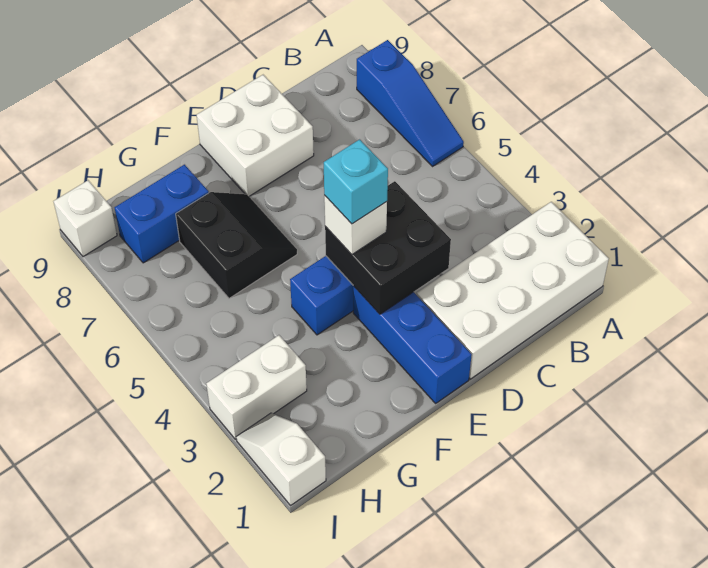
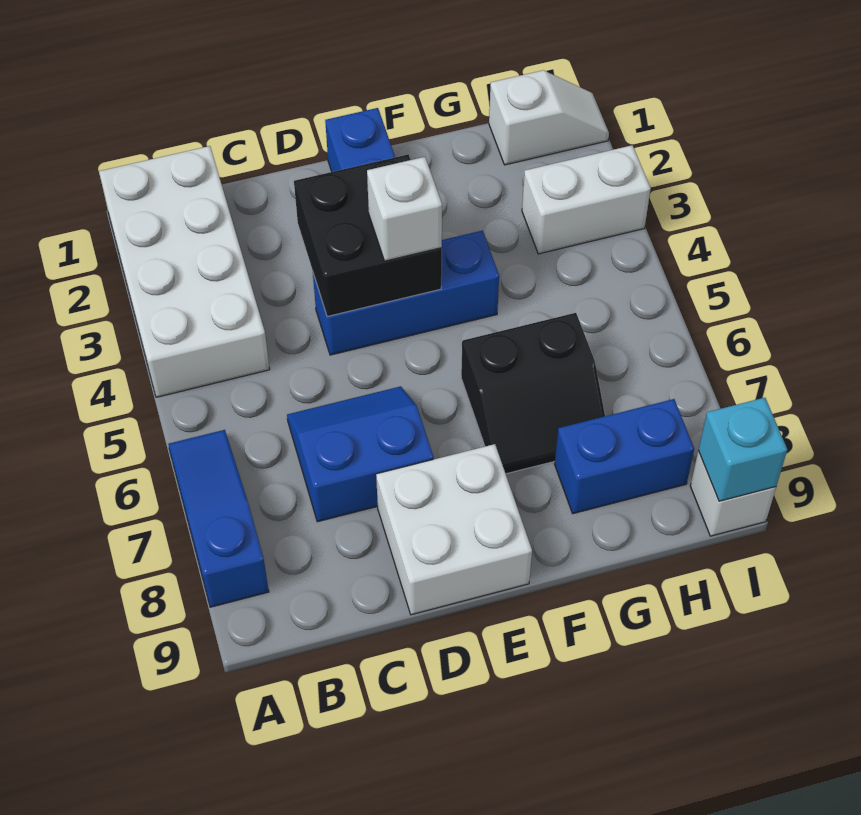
white brick A1:D2 level 1 -> white brick A1:B4 level 1
none -> blue slope C6:D7 level 1 top 7
cyan brick E4 level 4 -> cyan brick I9 level 2
black slope F6:G7 level 1 top G -> black slope F6:G7 level 1 top 6
white slope I1:I2 level 1 top 1 -> white slope H1:I1 level 1 top H

